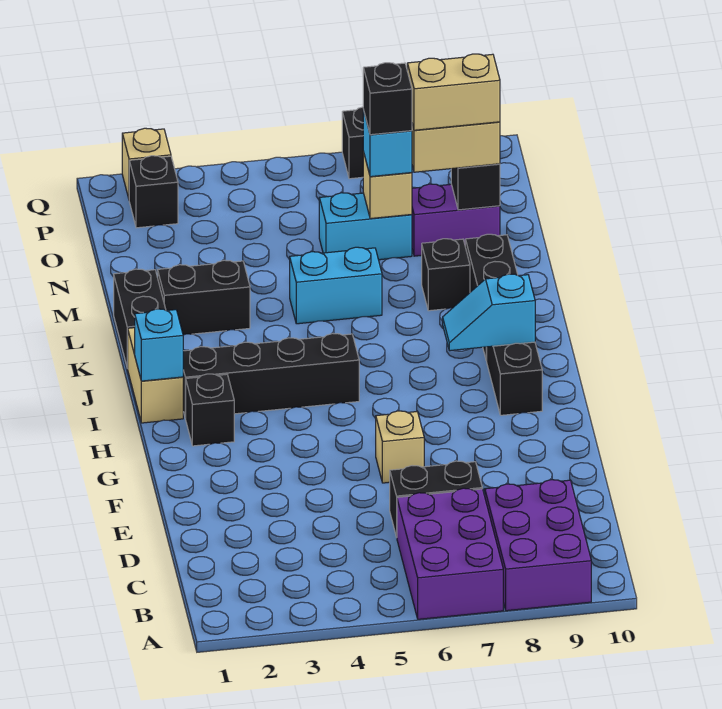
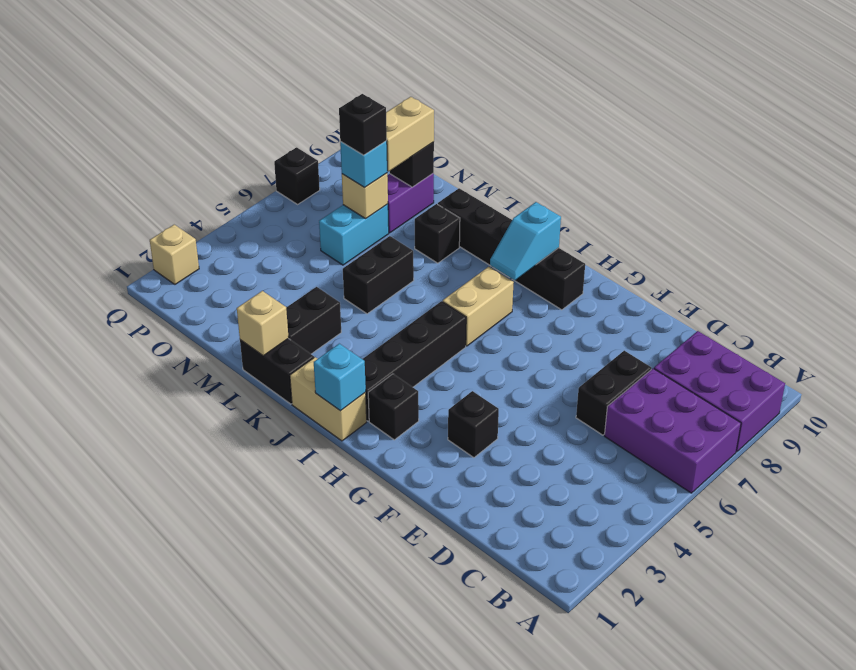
tan brick F6 level 1 -> tan brick L1 level 2
cyan brick L5:L6 level 1 -> black brick L5:L6 level 1
tan brick N8:N9 level 4 -> tan brick I6:I7 level 1
black brick P2 level 1 -> black brick F3 level 1

